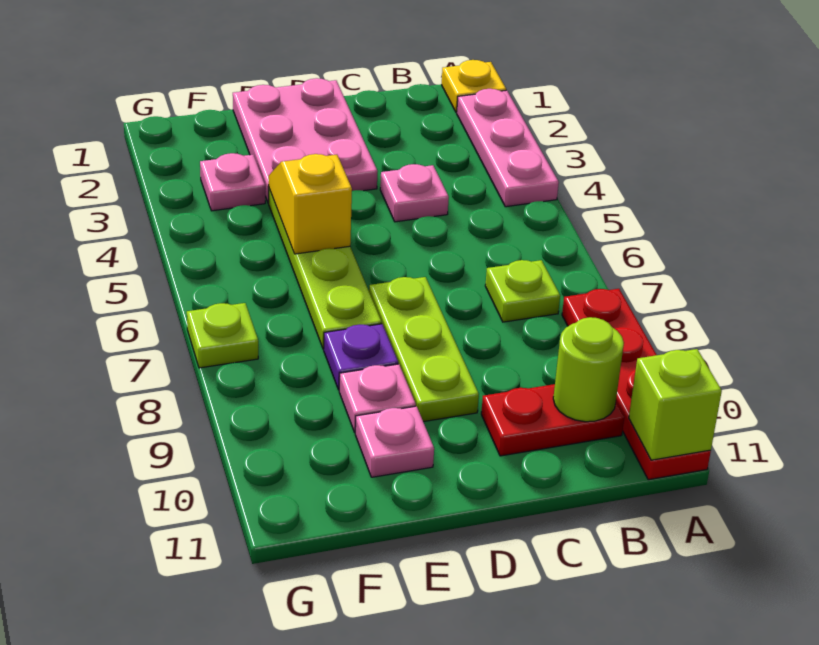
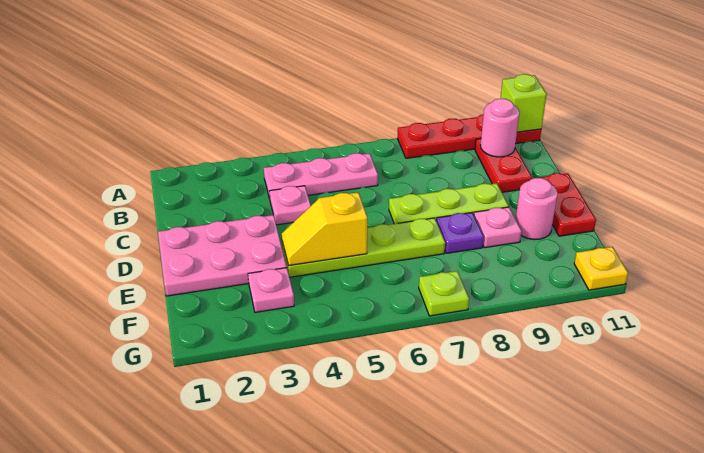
yellow plate A1 level 1 -> yellow plate G11 level 1
pink plate A2:A4 level 1 -> pink plate B4:B6 level 1
lime plate B7 level 1 -> none
lime round brick B10 level 2 -> pink round brick B10 level 2
none -> red plate D11:E11 level 1
pink plate E10 level 1 -> pink round brick E10 level 1

